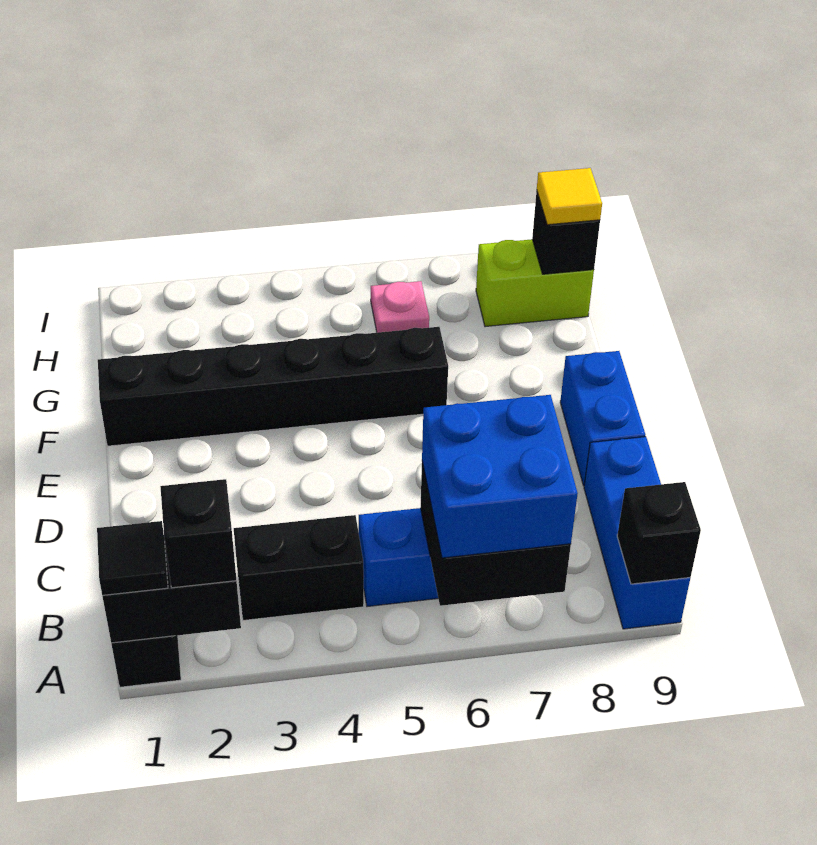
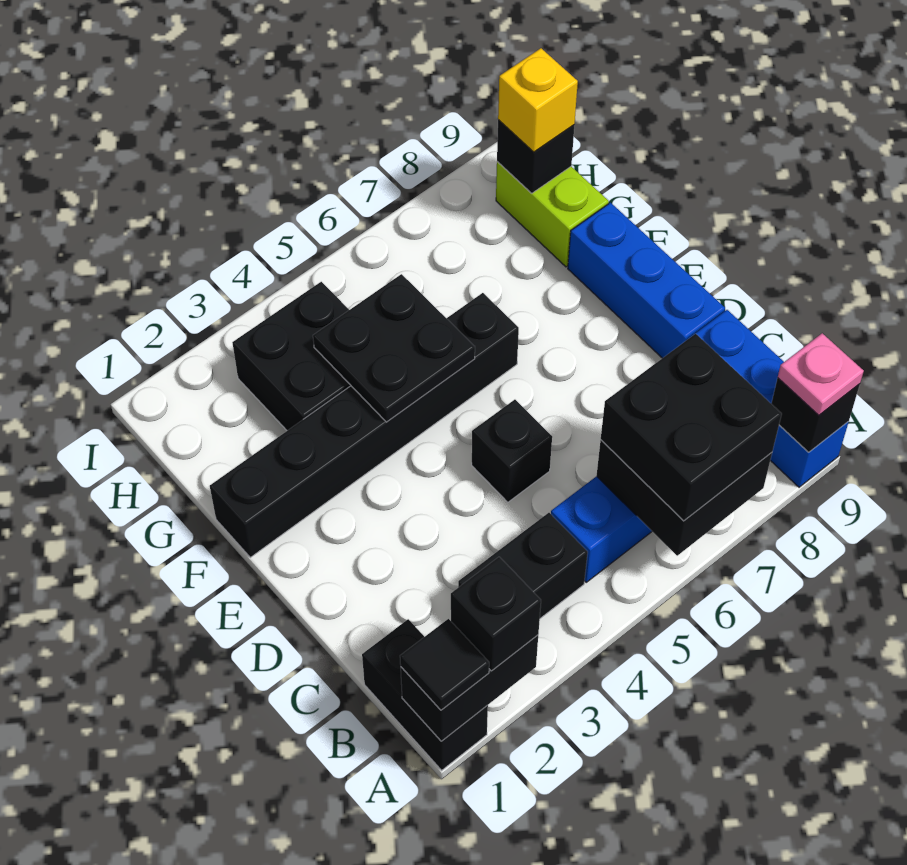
blue brick A6:B7 level 3 -> black brick A6:B7 level 3
none -> black brick D5 level 1
blue brick D9:E9 level 1 -> blue brick D9:F9 level 1
none -> black plate F4:G5 level 2
none -> black brick G3:H4 level 1
pink plate H6 level 1 -> pink plate A9 level 3
lime brick H8:H9 level 1 -> lime brick G9:H9 level 1
yellow tile H9 level 3 -> yellow brick H9 level 3

